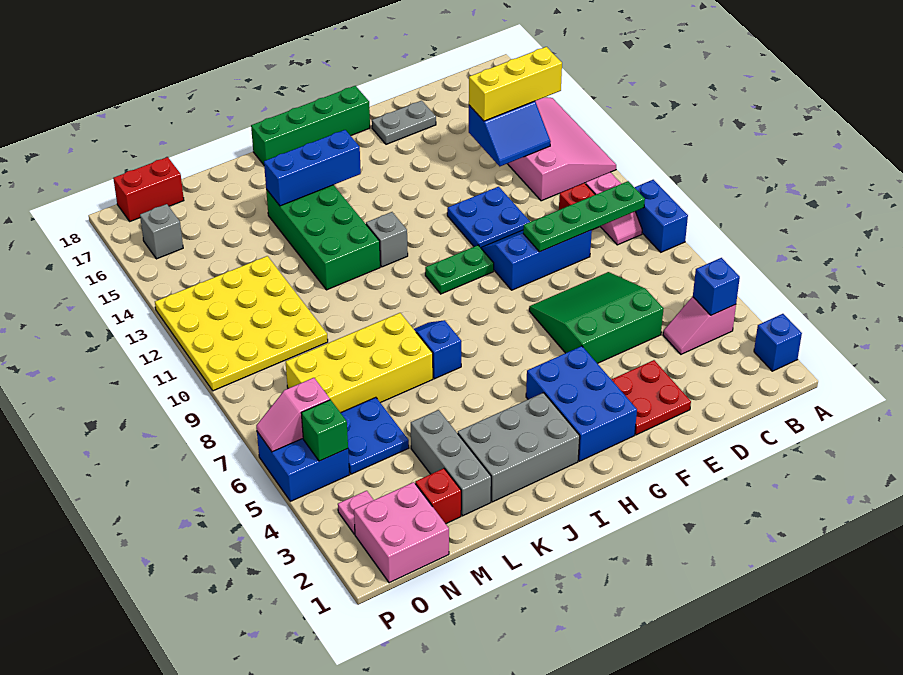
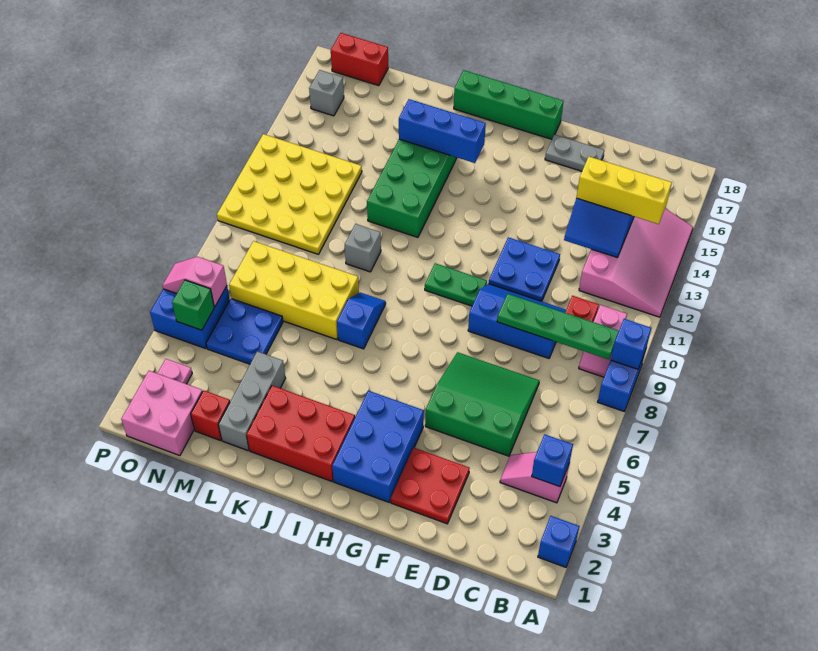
none -> blue brick A9 level 2
grey brick I2:K3 level 1 -> red brick I2:K3 level 1
grey brick I12 level 1 -> grey brick K10 level 1

